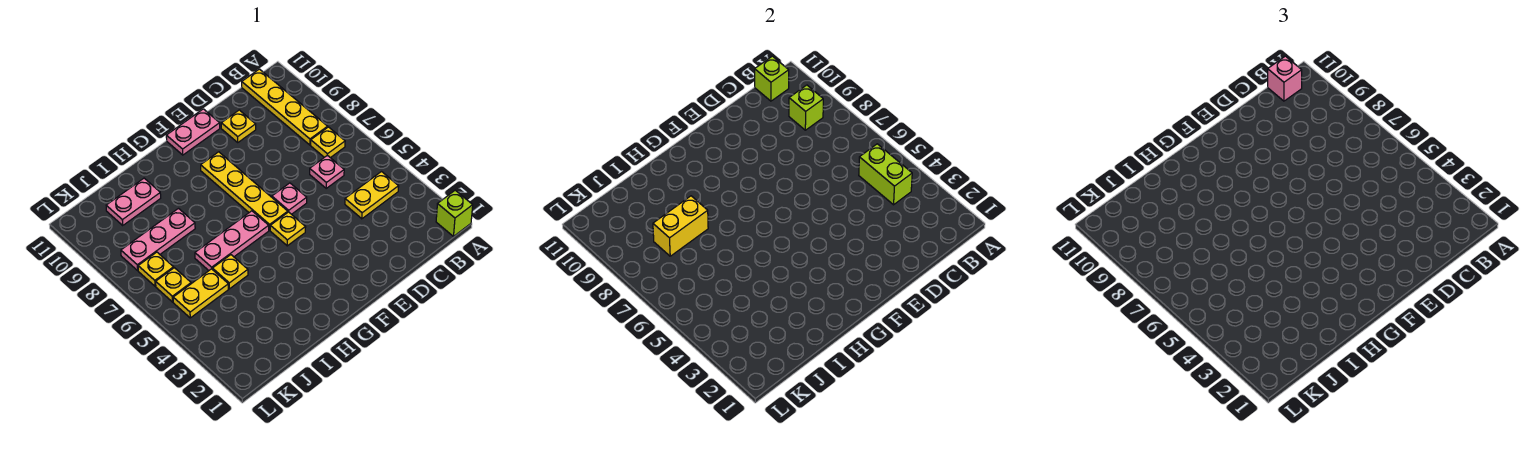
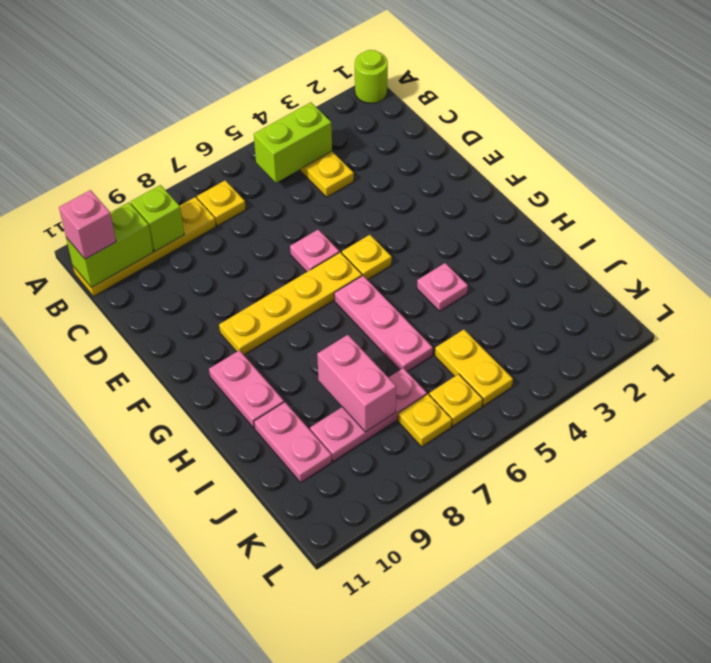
lime brick A1 level 1 -> lime round brick A1 level 1
lime brick B11 level 2 -> lime brick B10:B11 level 2
pink plate C6 level 1 -> pink plate H4 level 1
yellow plate D10 level 1 -> none
pink plate E11:F11 level 1 -> pink plate G10:H10 level 1
yellow plate I5 level 1 -> none
pink plate I8:K8 level 1 -> pink plate J7:J9 level 1
yellow brick I8:J8 level 2 -> pink brick I8:J8 level 2

